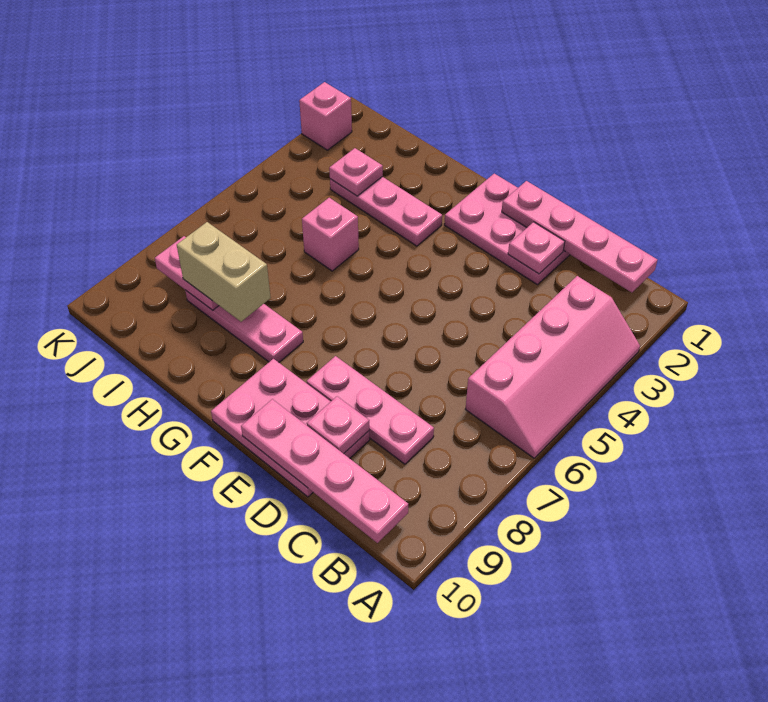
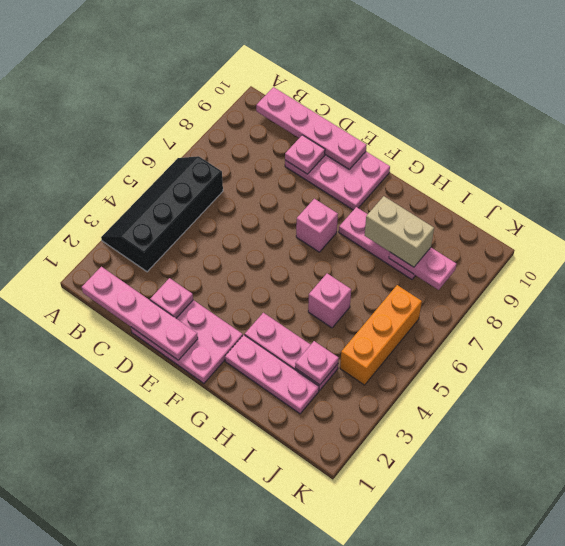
pink slope A3:B6 level 1 top B -> black slope A3:B6 level 1 top B
pink plate C8:E8 level 1 -> pink plate G2:I2 level 1
none -> orange brick J4:J6 level 1
pink brick K2 level 1 -> pink brick F7 level 1

